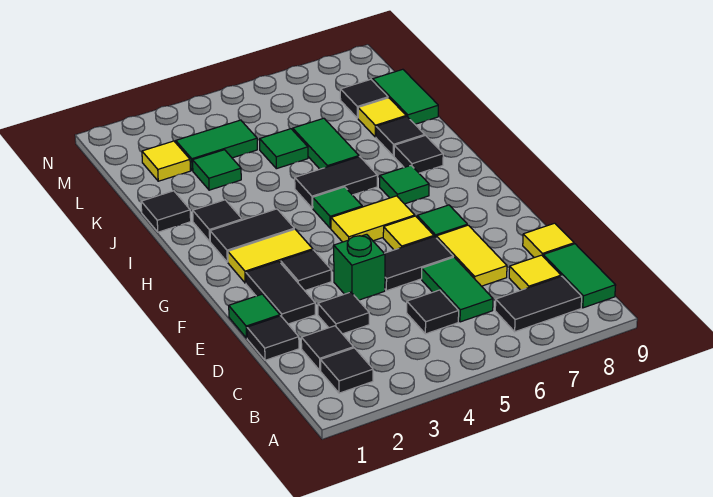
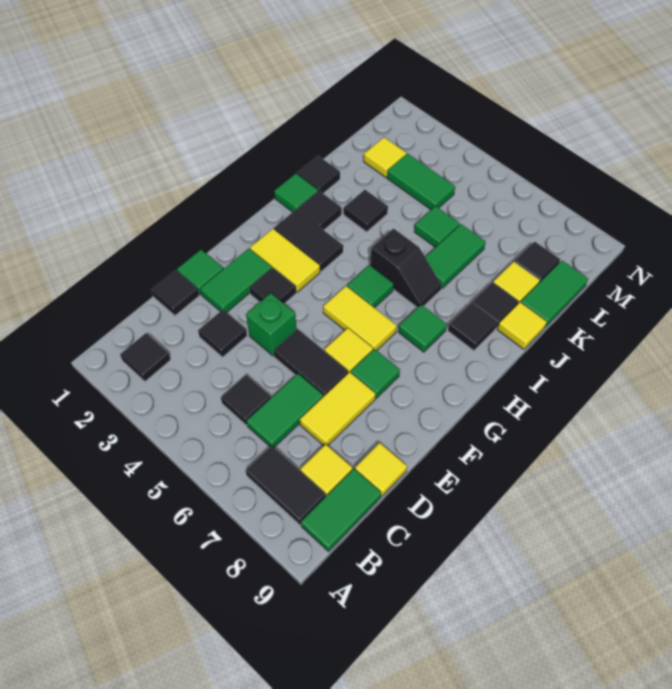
black tile C2 level 1 -> black tile J3 level 1
black tile E2:F2 level 1 -> green tile E2:F2 level 1
black tile I5:I6 level 1 -> black slope I5:I6 level 1 top 5
none -> yellow tile J9 level 1
green tile K3 level 1 -> green tile I1 level 1

